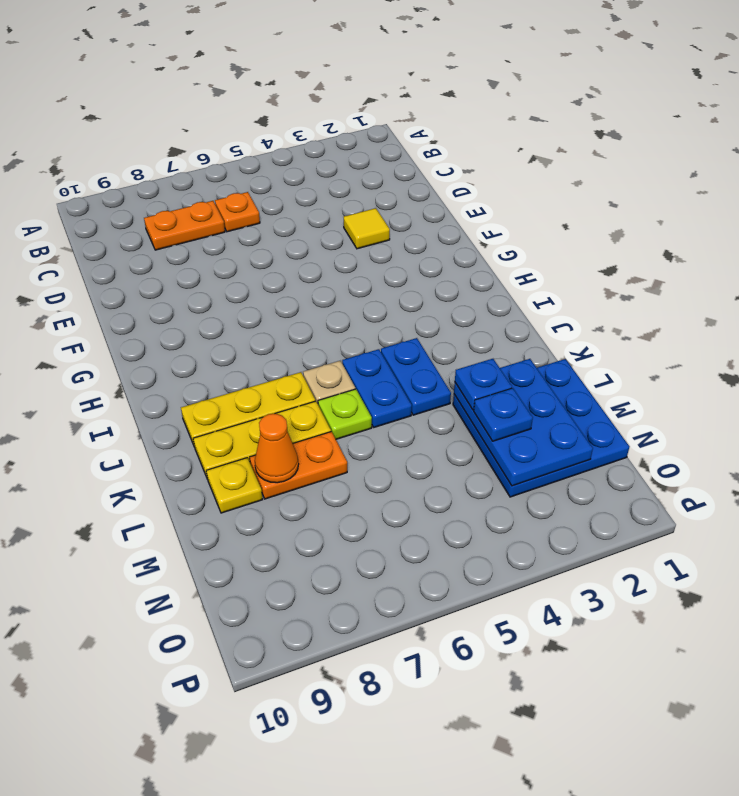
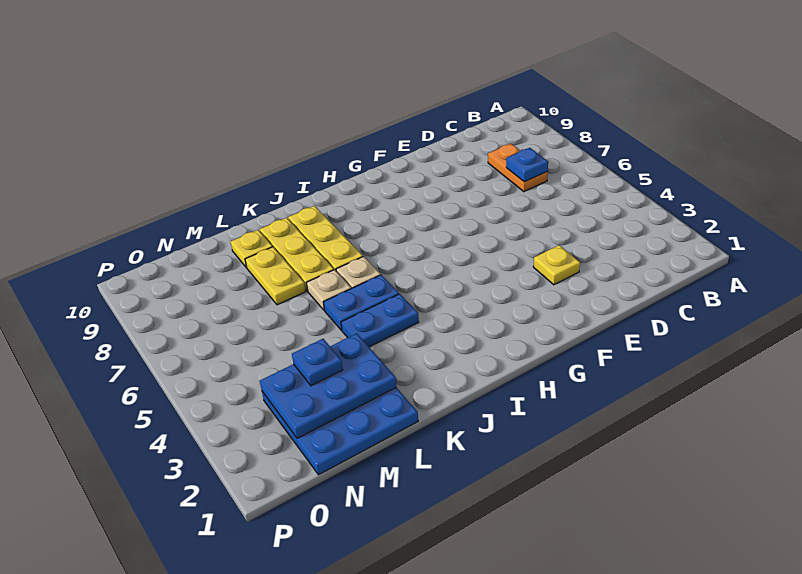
orange plate C6 level 1 -> none
yellow tile E3 level 1 -> yellow plate E3 level 1
lime plate K6 level 1 -> tan plate K6 level 1
blue plate L3 level 3 -> blue plate C7 level 2
orange plate L7:L8 level 1 -> yellow plate L7:L8 level 1
orange cone L8 level 2 -> none

